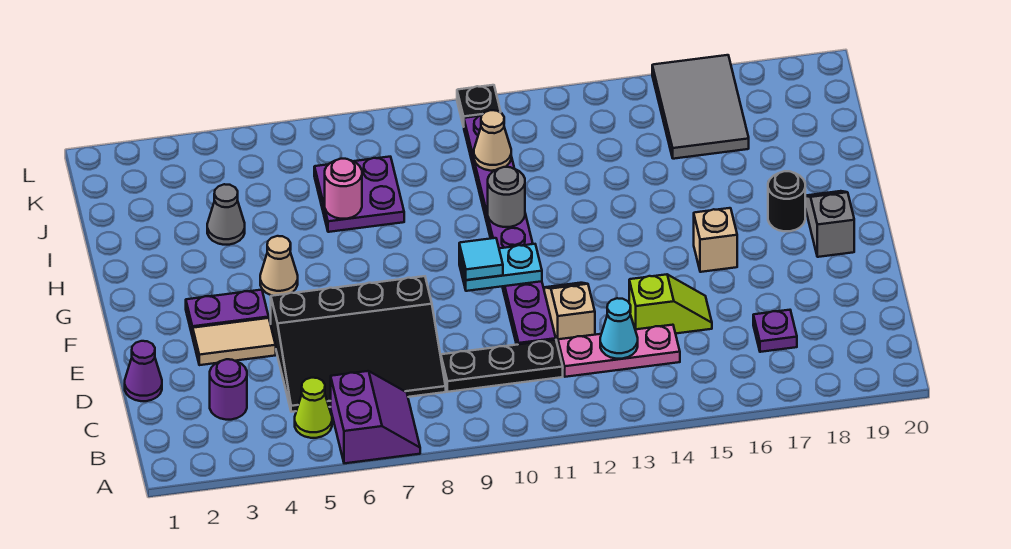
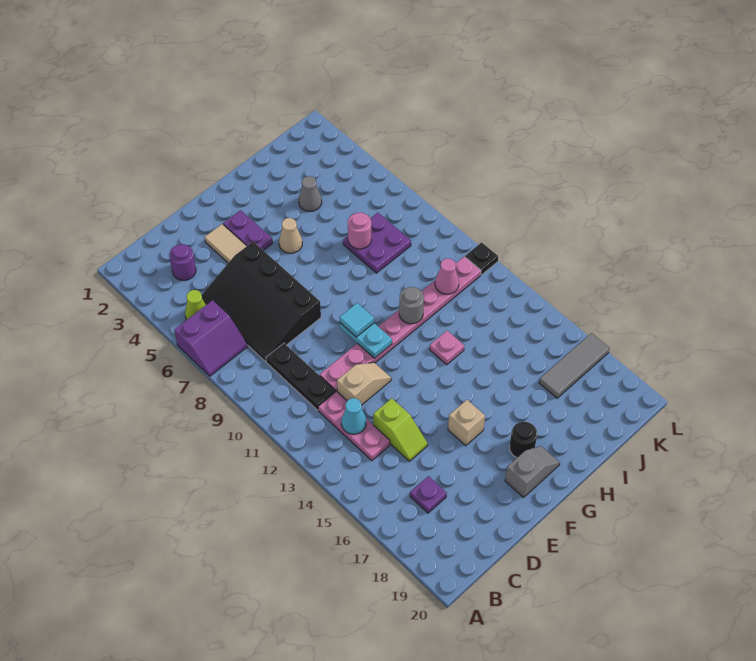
purple cone D1 level 1 -> none
purple plate D11:K11 level 1 -> pink plate D11:K11 level 1
none -> pink plate H13 level 1
tan cone J11 level 2 -> pink cone J11 level 2
grey tile J16:L17 level 1 -> grey tile J17:L17 level 1

